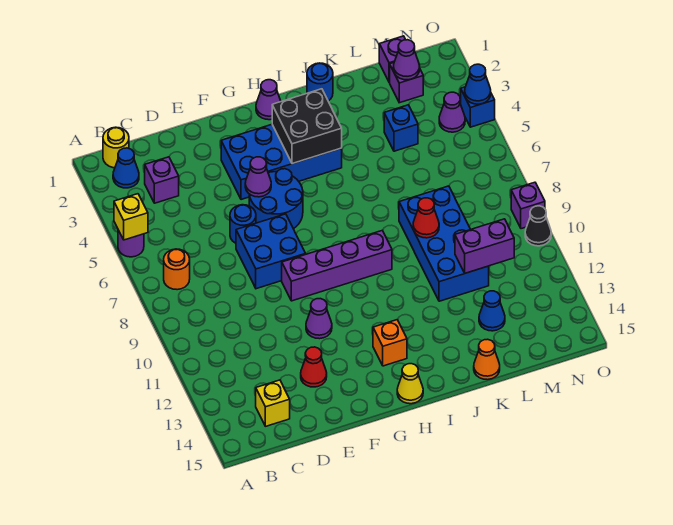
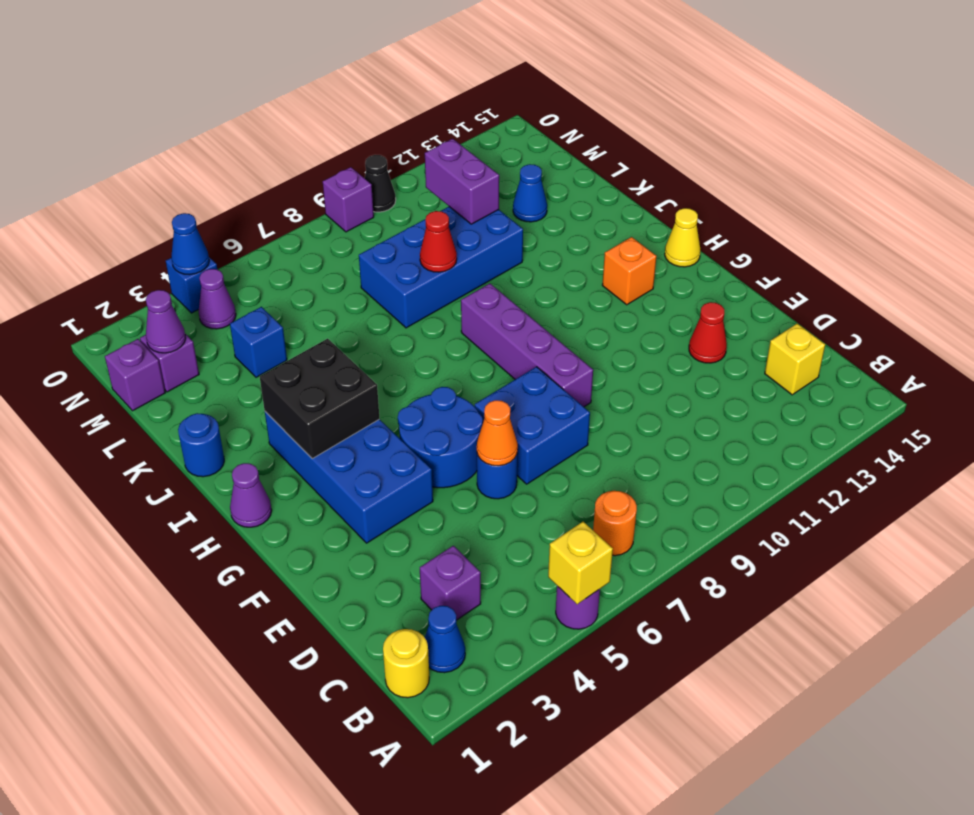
purple cone F5 level 2 -> none
purple cone F11 level 1 -> none
orange cone K15 level 1 -> orange cone E6 level 2

